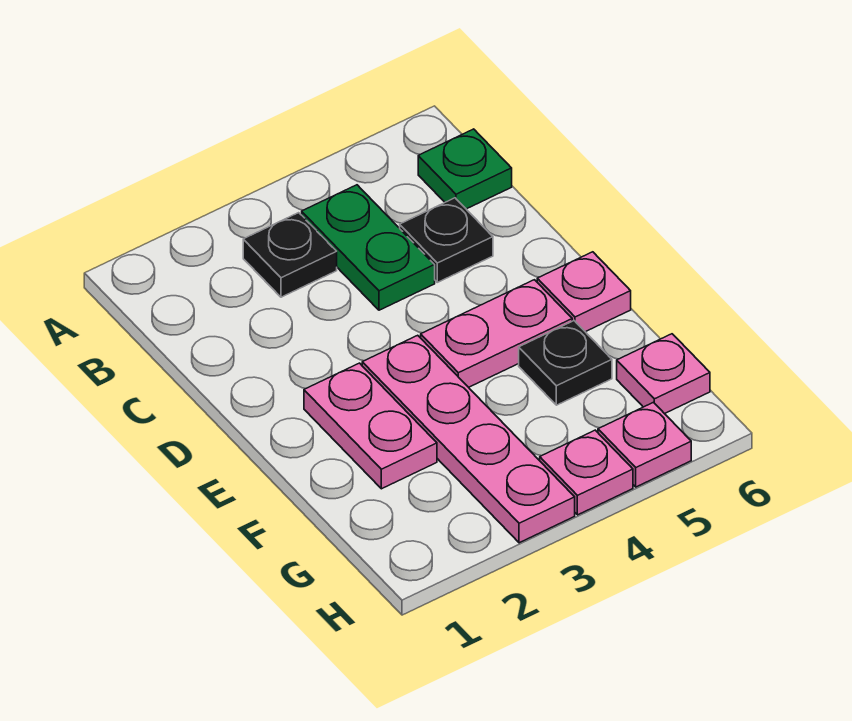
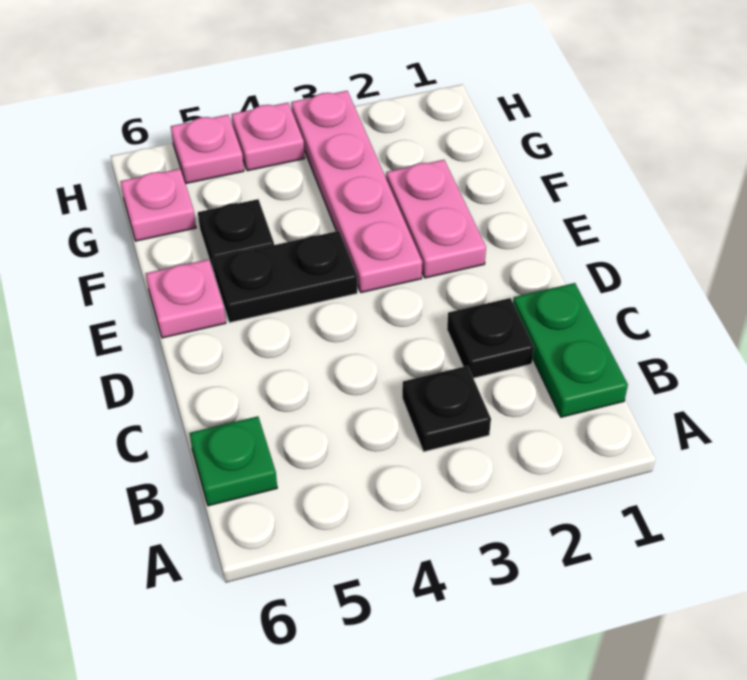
green plate B4:C4 level 1 -> green plate B1:C1 level 1
black plate C5 level 1 -> black plate C2 level 1
pink plate E4:E5 level 1 -> black plate E4:E5 level 1

